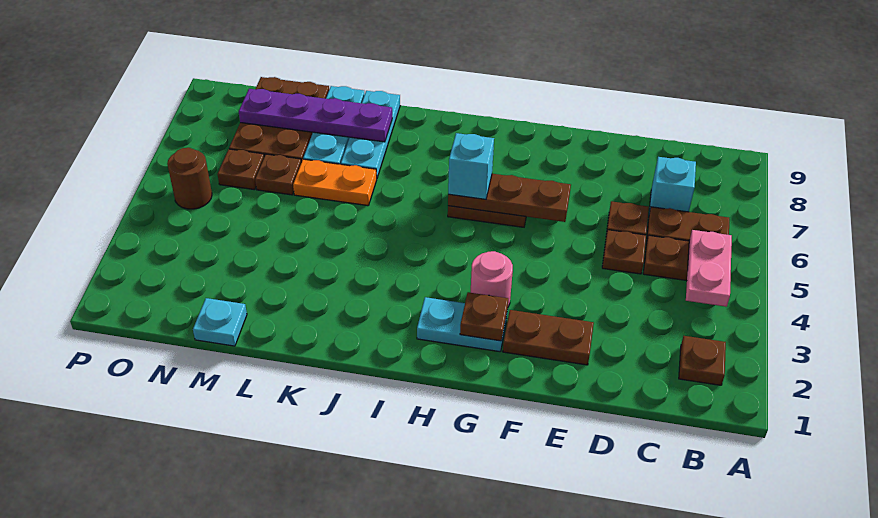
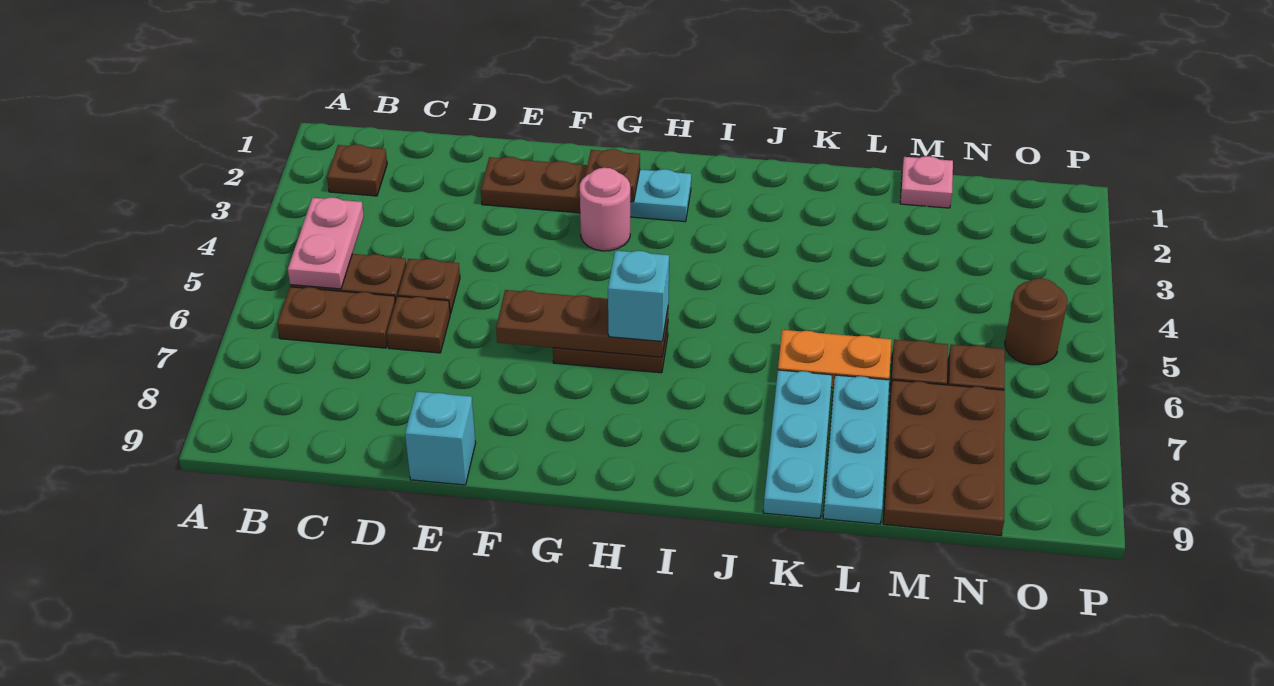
cyan brick C7 level 1 -> cyan brick E9 level 1
purple plate K8:N8 level 2 -> none
cyan plate M1 level 1 -> pink plate M1 level 1

